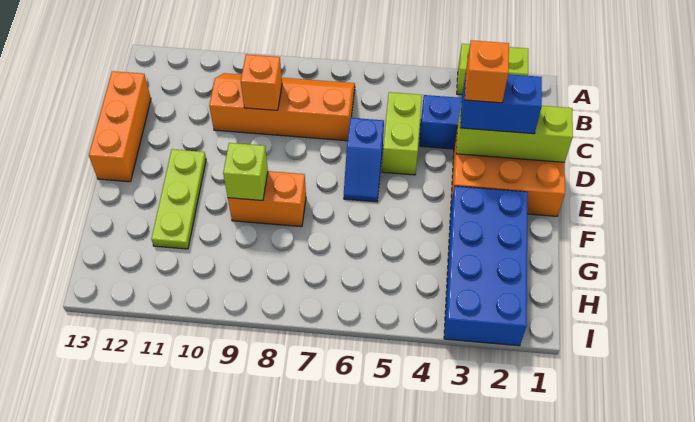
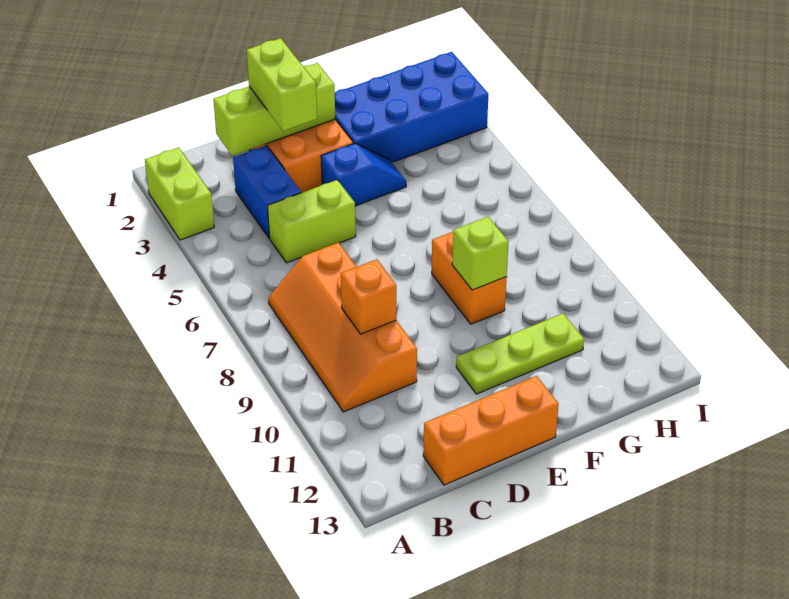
lime brick D1:D3 level 2 -> lime brick C2:E2 level 2
blue brick D2:D3 level 3 -> lime brick D2:D3 level 3
orange brick D3 level 4 -> none
blue slope D6:E6 level 1 top D -> blue slope E4:F4 level 1 top E

